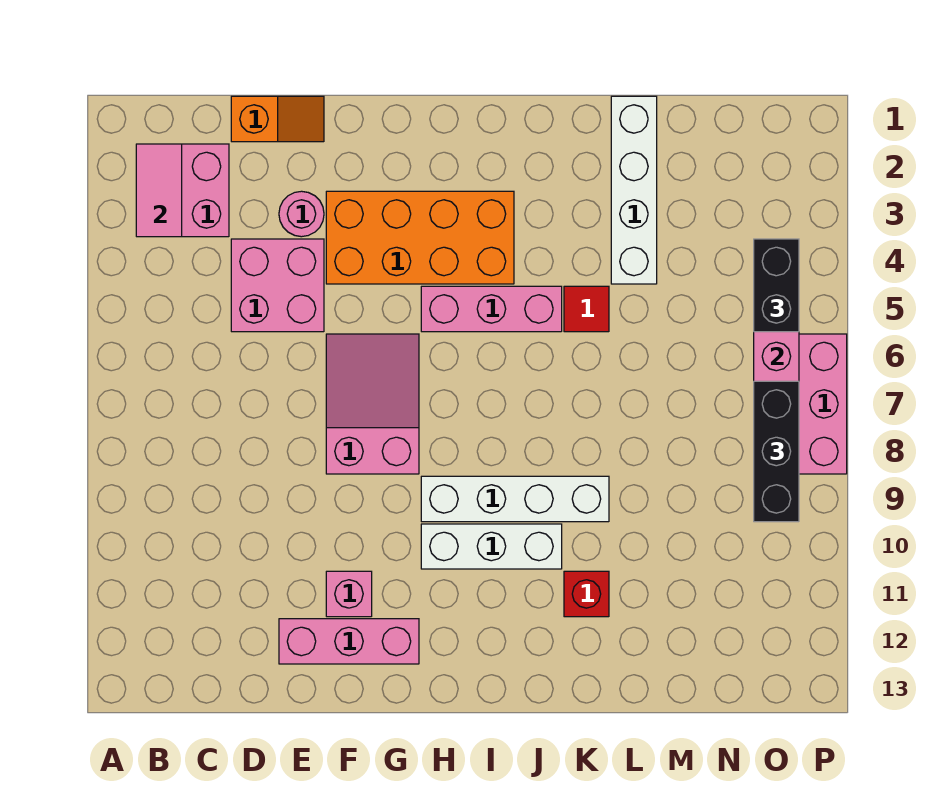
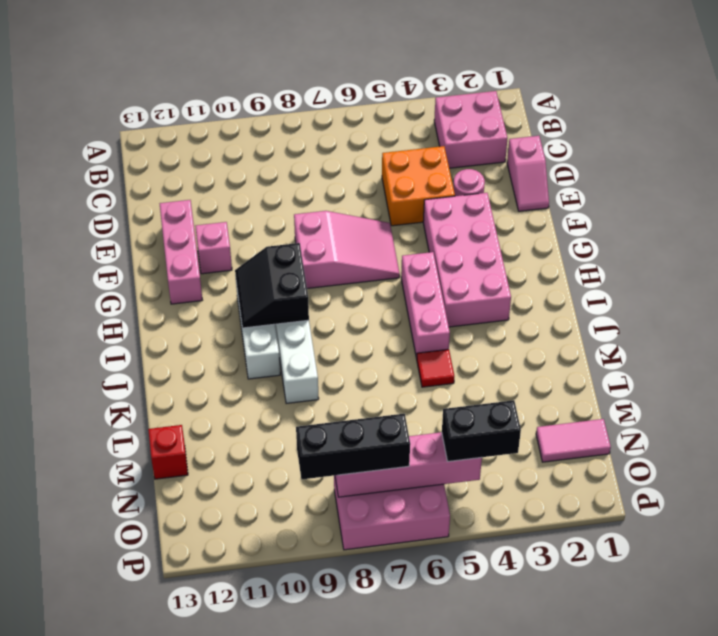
pink tile B2:B3 level 2 -> pink tile N1:N2 level 1
orange slope D1:E1 level 1 top D -> pink slope D1:E1 level 1 top D
pink brick D4:E5 level 1 -> orange brick D4:E5 level 1
orange brick F3:I4 level 1 -> pink brick F3:I4 level 1
none -> black slope H9:I10 level 2 top 9
red brick K11 level 1 -> red brick M13 level 1
white brick L1:L4 level 1 -> none

